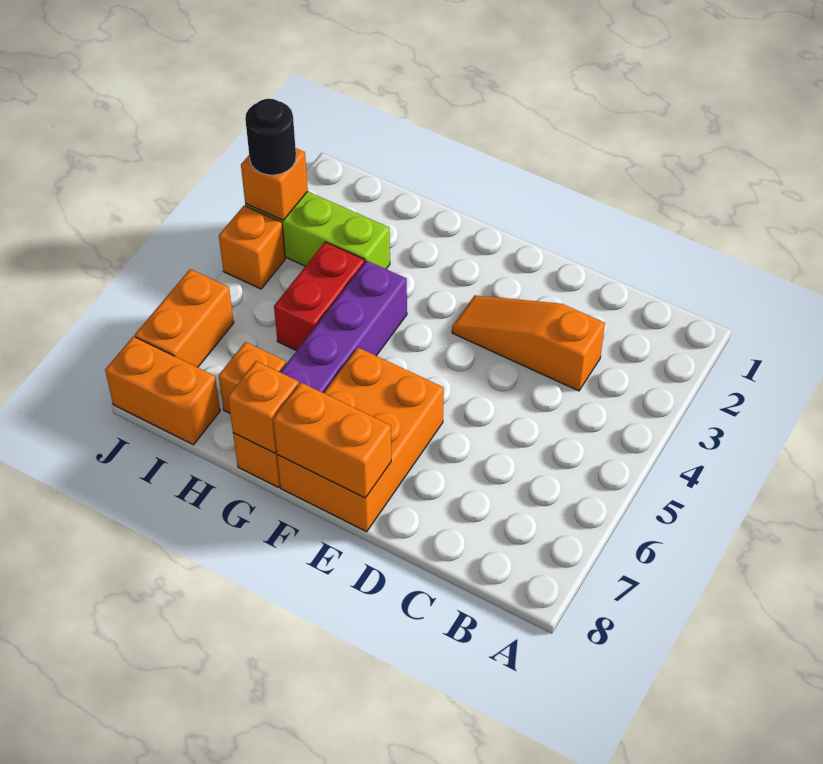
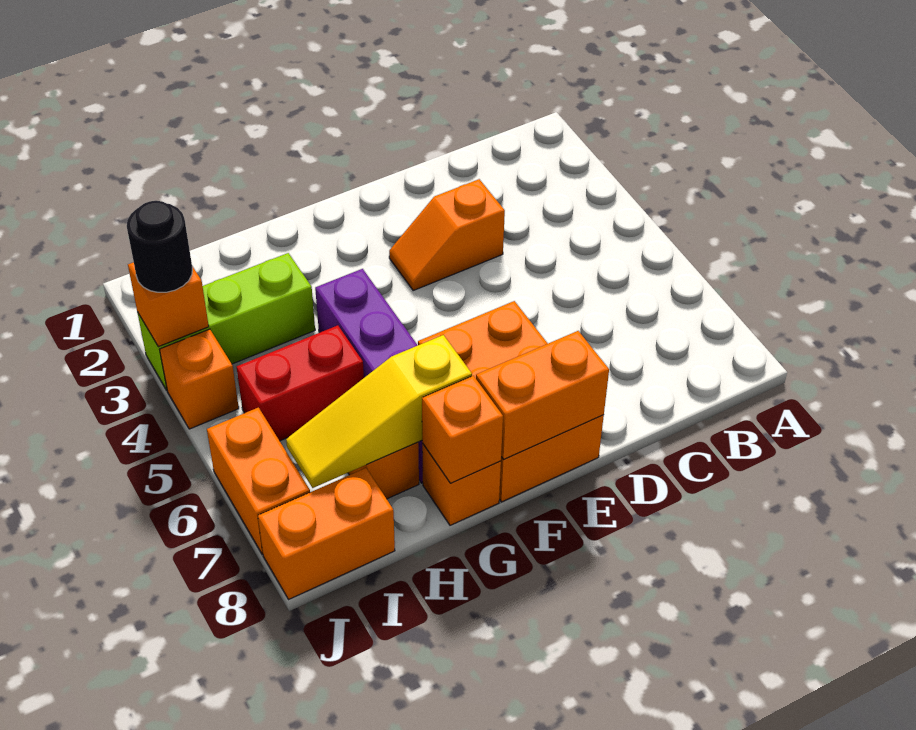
orange slope C3:E3 level 1 top C -> orange slope D3:E3 level 1 top D
none -> yellow slope G7:I7 level 2 top G
red brick H4:H5 level 1 -> red brick H5:I5 level 1

